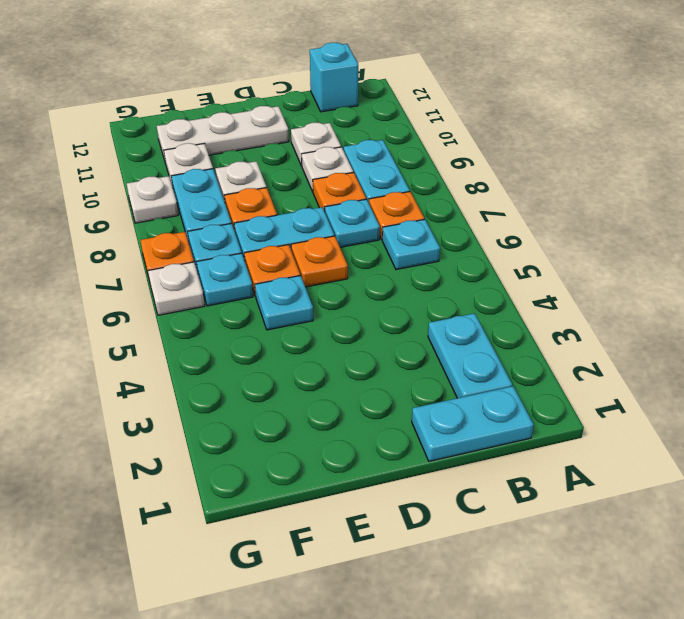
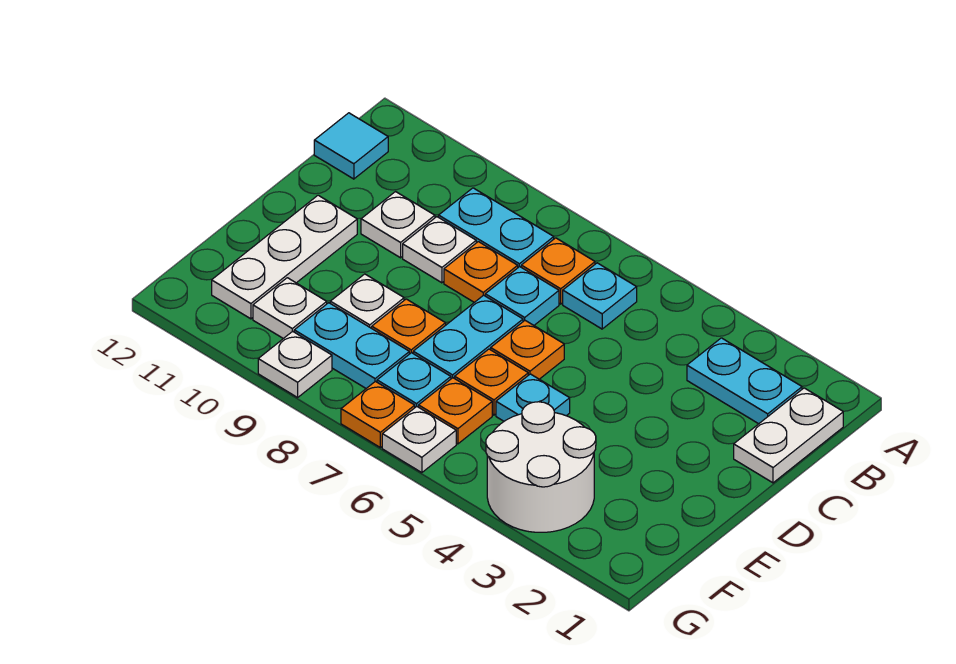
cyan plate B1:C1 level 1 -> white plate B1:C1 level 1
cyan brick B12 level 1 -> cyan tile B12 level 1
none -> white round brick F3:G4 level 1
cyan plate F6 level 1 -> orange plate F6 level 1

